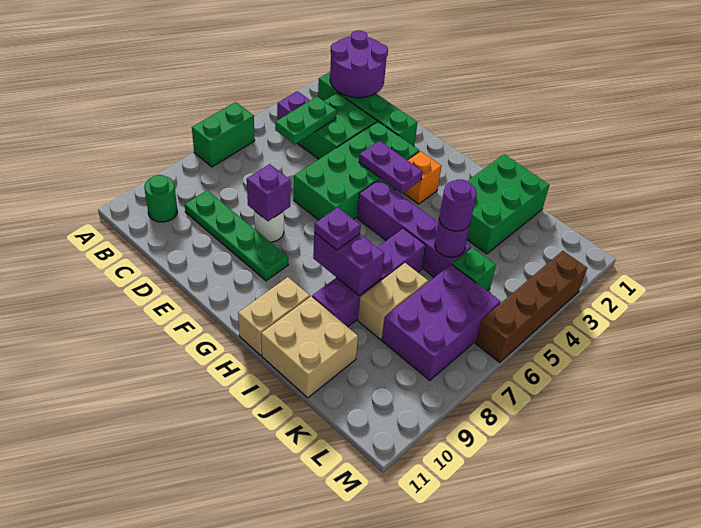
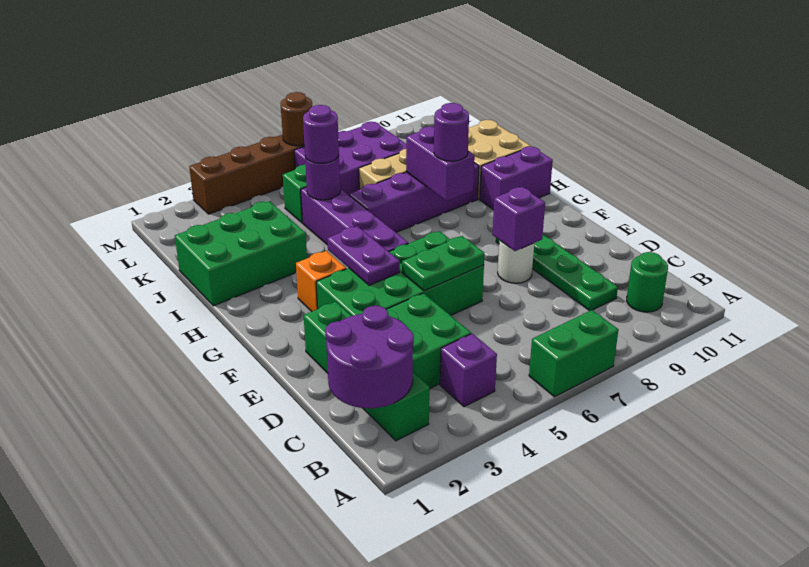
green plate C4:C5 level 2 -> green plate E5:E6 level 2
purple plate H8 level 3 -> purple round brick H8 level 3
tan brick H10:H11 level 1 -> purple brick H10:H11 level 1
none -> brown round brick M6 level 2

